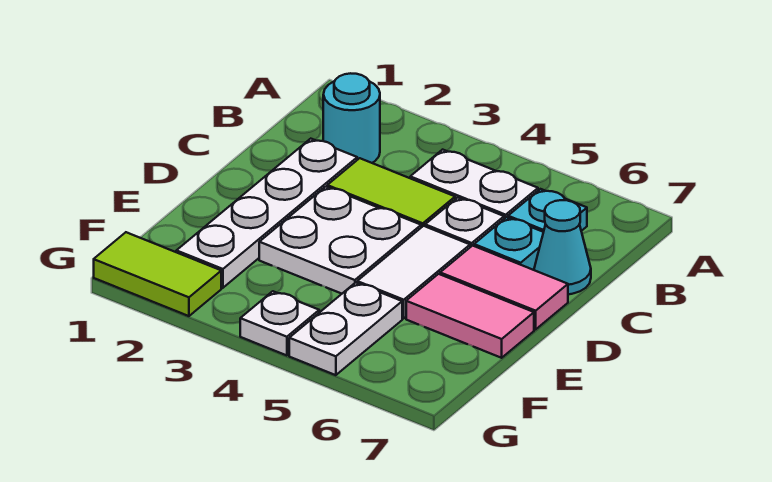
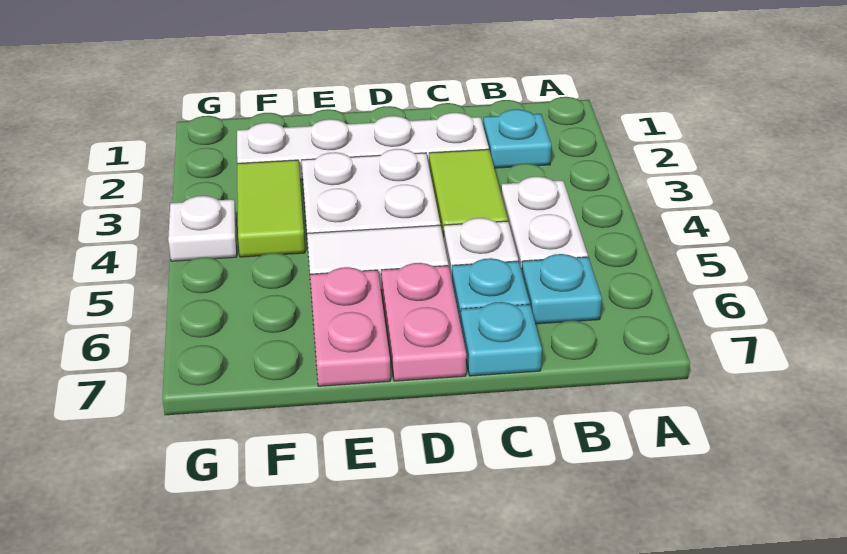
cyan round brick B2 level 1 -> cyan plate B2 level 1
cyan cone C7 level 1 -> cyan plate C7 level 1
pink tile D6:D7 level 1 -> pink plate D6:D7 level 1
pink tile E6:E7 level 1 -> pink plate E6:E7 level 1
white plate F5:G5 level 1 -> none
lime tile G1:G2 level 1 -> lime tile F3:F4 level 1

